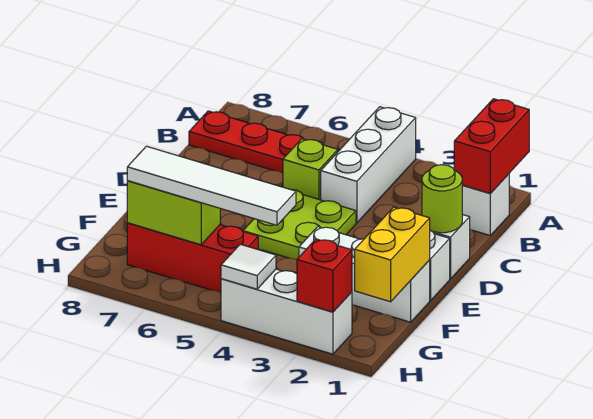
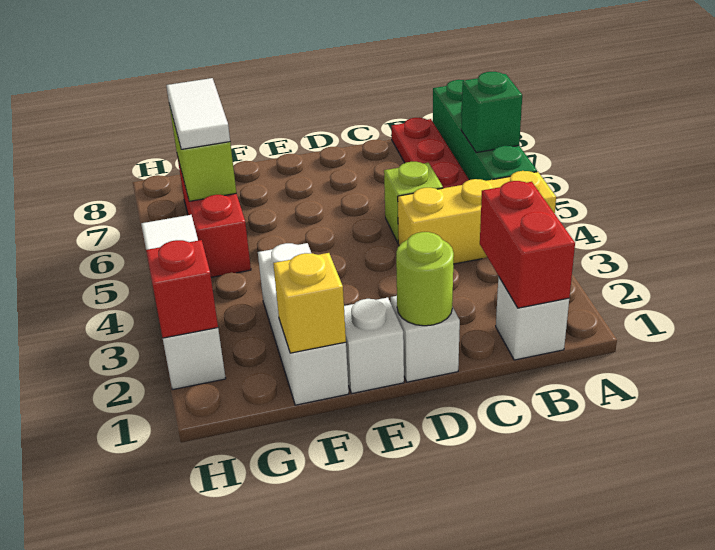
red brick A1:B1 level 2 -> red brick B1:B2 level 2
white brick A4:C4 level 1 -> yellow brick A4:C4 level 1
none -> green brick A5:A8 level 1
none -> green brick A6 level 2
lime plate D4:E5 level 1 -> none
yellow brick F1:G1 level 2 -> yellow brick F1 level 2
white tile G4:G7 level 3 -> white tile G6:G7 level 3

